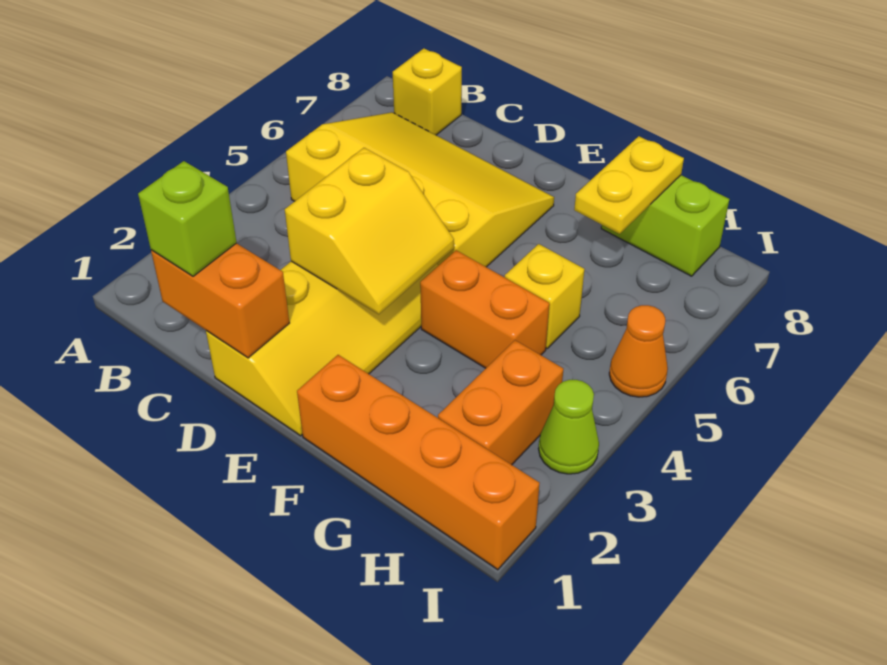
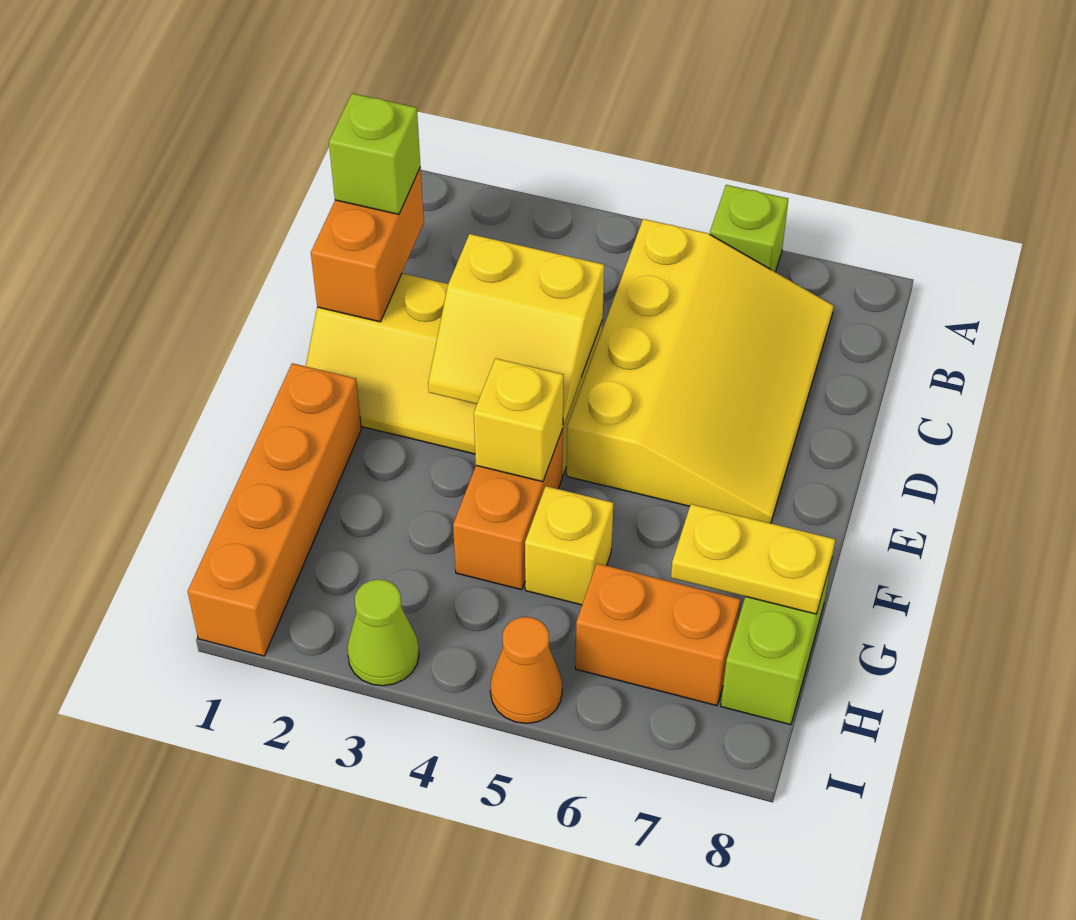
none -> lime brick A6 level 1
yellow brick B8 level 1 -> yellow brick F4 level 2
orange brick H2:H3 level 1 -> orange brick H6:H7 level 1

